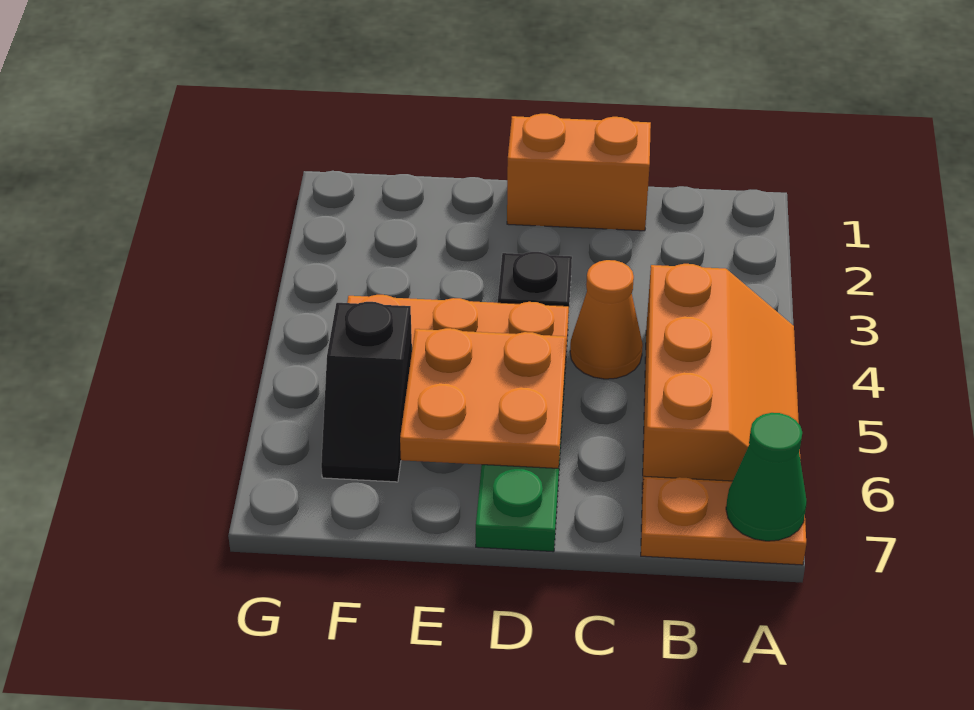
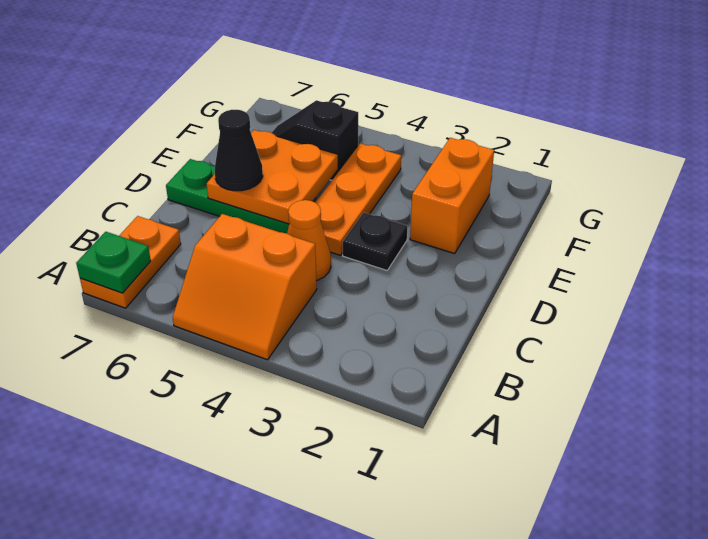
orange slope A4:B6 level 1 top B -> orange slope A4:B5 level 1 top B
green cone A7 level 2 -> green plate A7 level 2
orange brick C1:D1 level 1 -> orange brick E2:F2 level 1
none -> black cone D6 level 3

